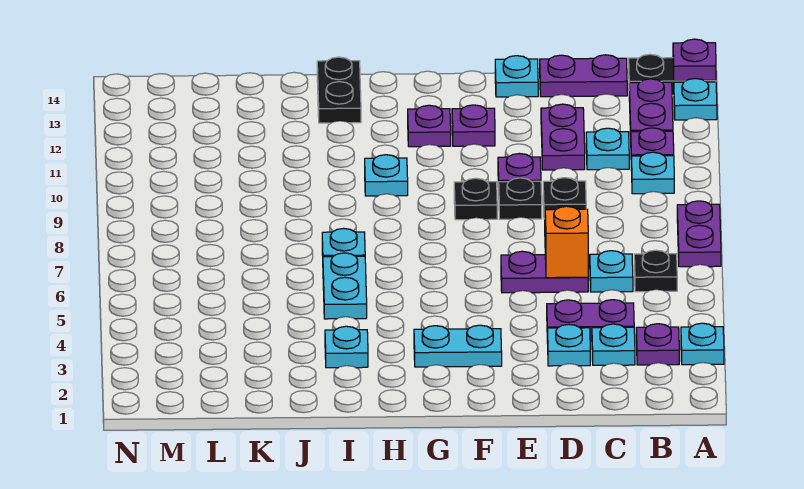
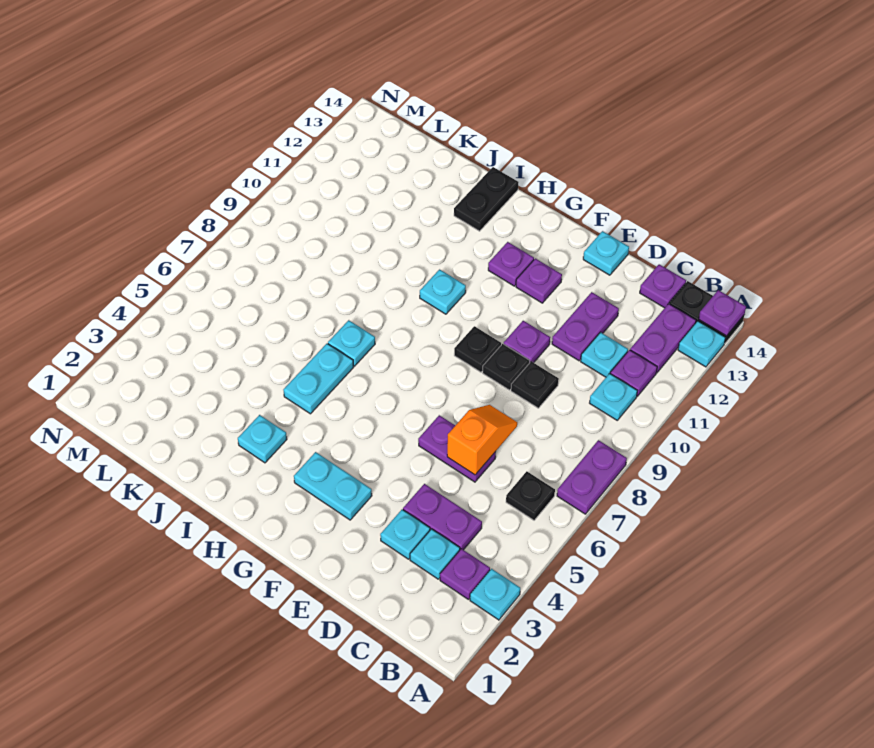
cyan plate C6 level 1 -> none
purple plate C14:D14 level 1 -> purple plate C14 level 1

